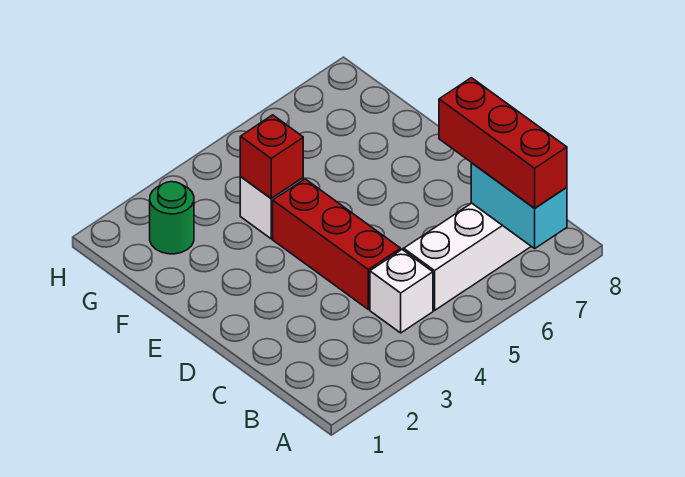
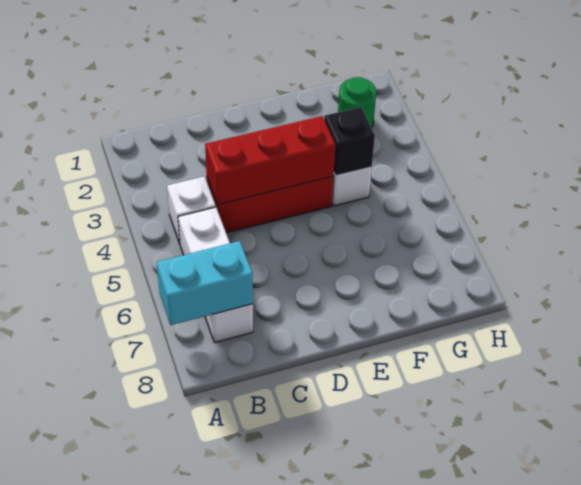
red brick A7:C7 level 3 -> red brick C4:E4 level 2
red brick F4 level 2 -> black brick F4 level 2

